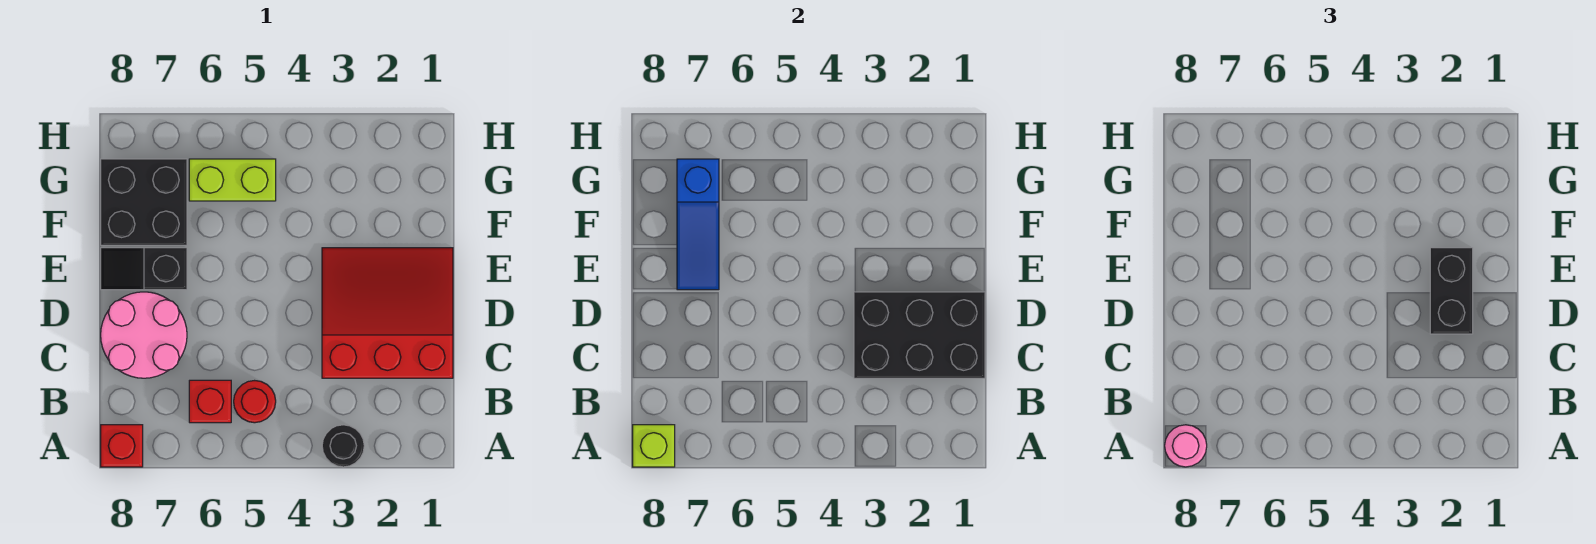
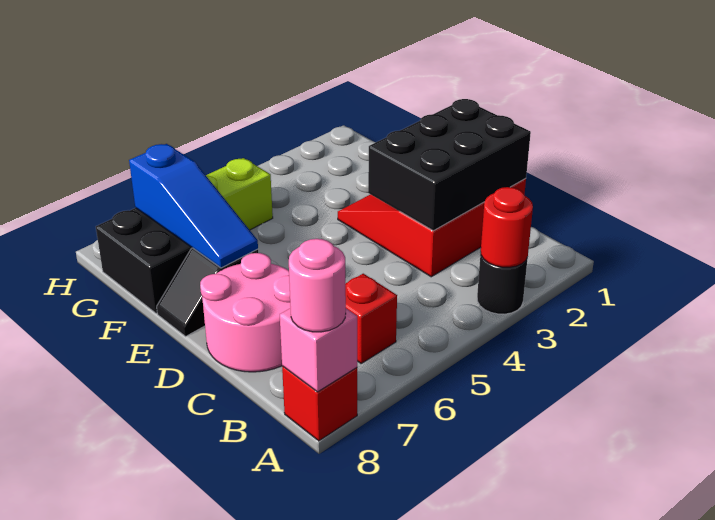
lime brick A8 level 2 -> pink brick A8 level 2
red round brick B5 level 1 -> red round brick A3 level 2
black brick D2:E2 level 3 -> none

